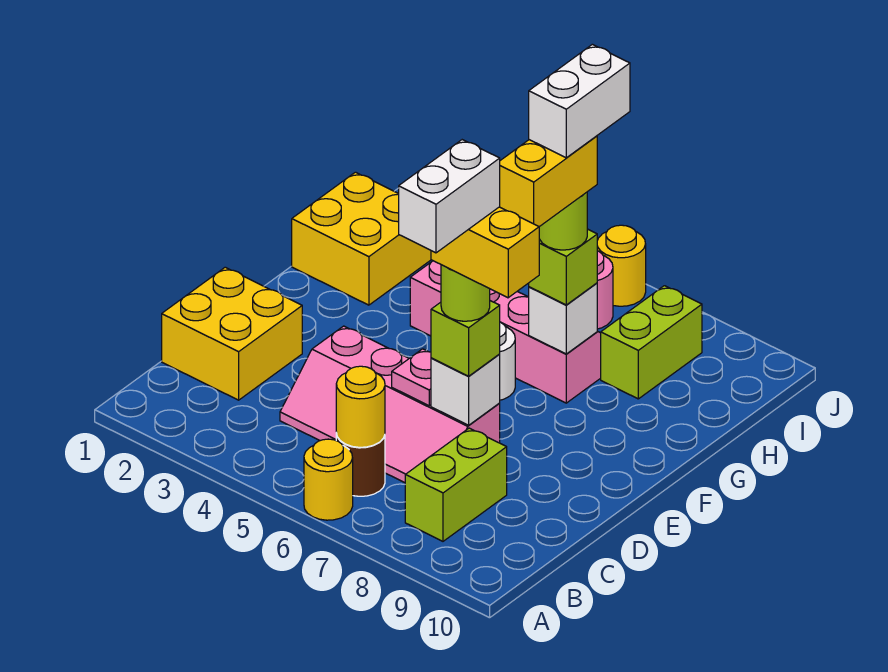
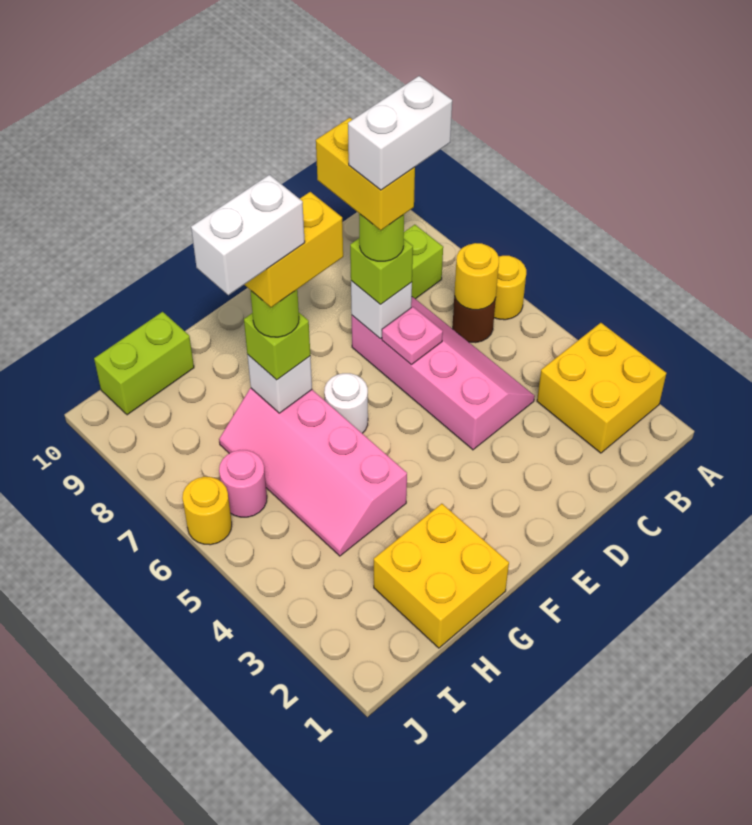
yellow brick C1:D2 level 1 -> yellow brick A2:B3 level 1
lime brick H8:I8 level 1 -> lime brick H10:I10 level 1

